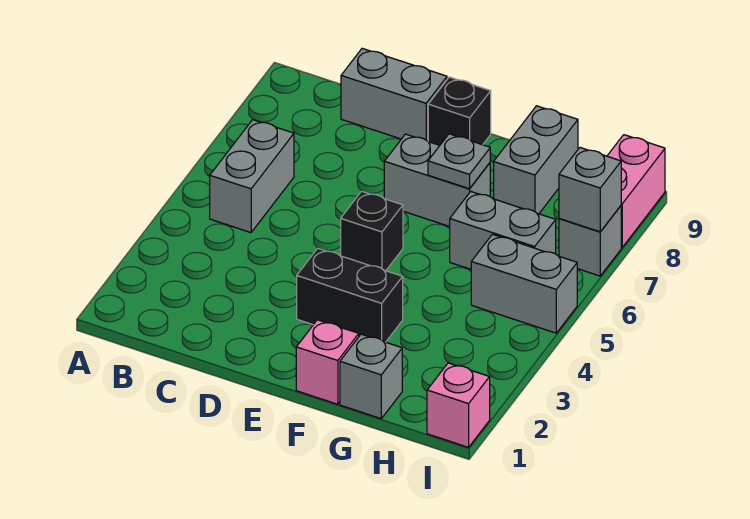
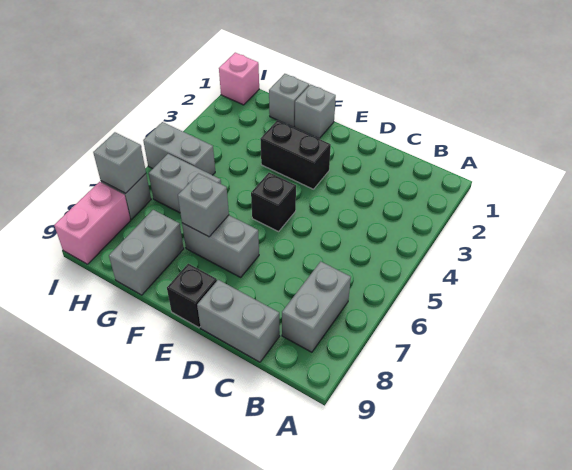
grey brick B5:B6 level 1 -> grey brick B7:B8 level 1
pink brick F1 level 1 -> grey brick F1 level 1
grey plate F7 level 2 -> grey brick F7 level 2

